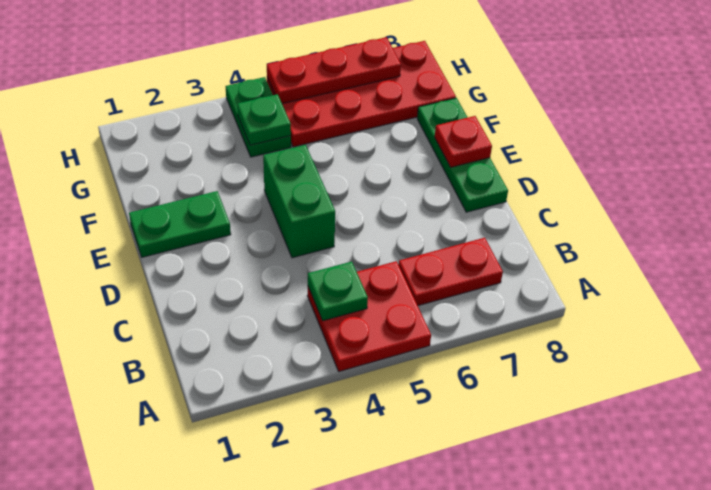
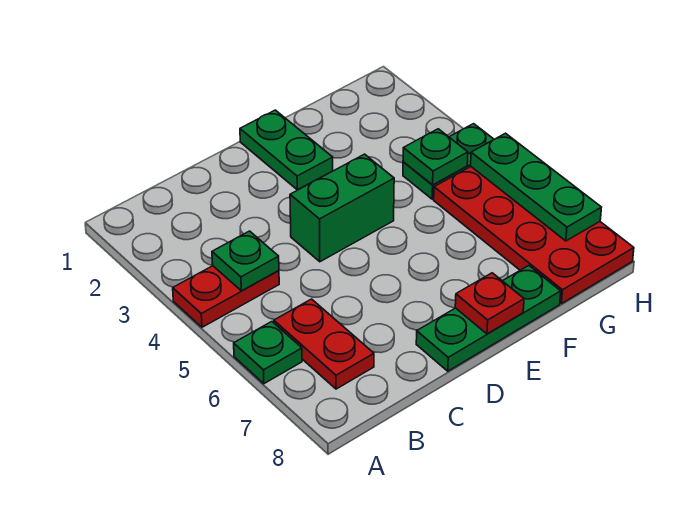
red plate A4:B5 level 1 -> red plate A4:B4 level 1
none -> green plate A6 level 1
red plate H5:H7 level 2 -> green plate H5:H7 level 2

